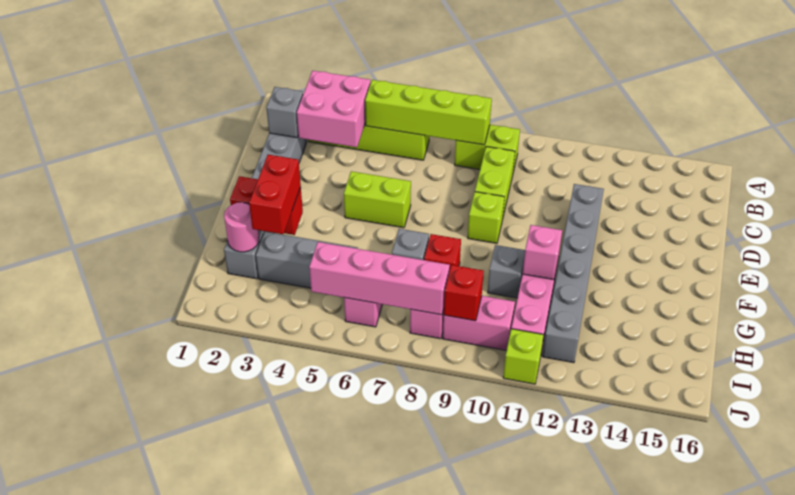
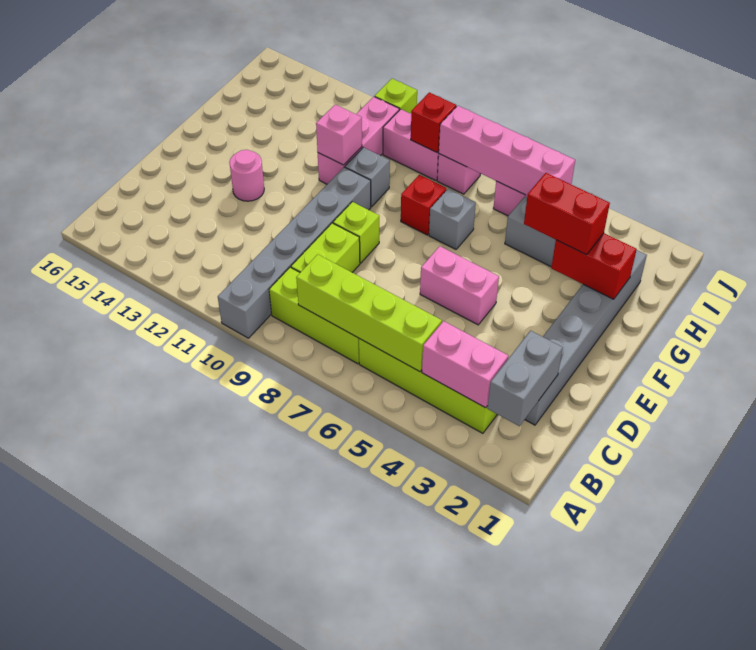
pink brick B3:C4 level 2 -> pink brick B3:B4 level 2
lime brick B8:B9 level 1 -> lime brick B7:B9 level 1
grey brick C2 level 2 -> grey brick B2:C2 level 2
grey brick D12:I12 level 1 -> grey brick A10:F10 level 1
lime brick E5:E6 level 1 -> pink brick E5:E6 level 1
red brick G3:H3 level 3 -> red brick G3:G4 level 3
pink round brick H2 level 2 -> pink round brick E13 level 1

